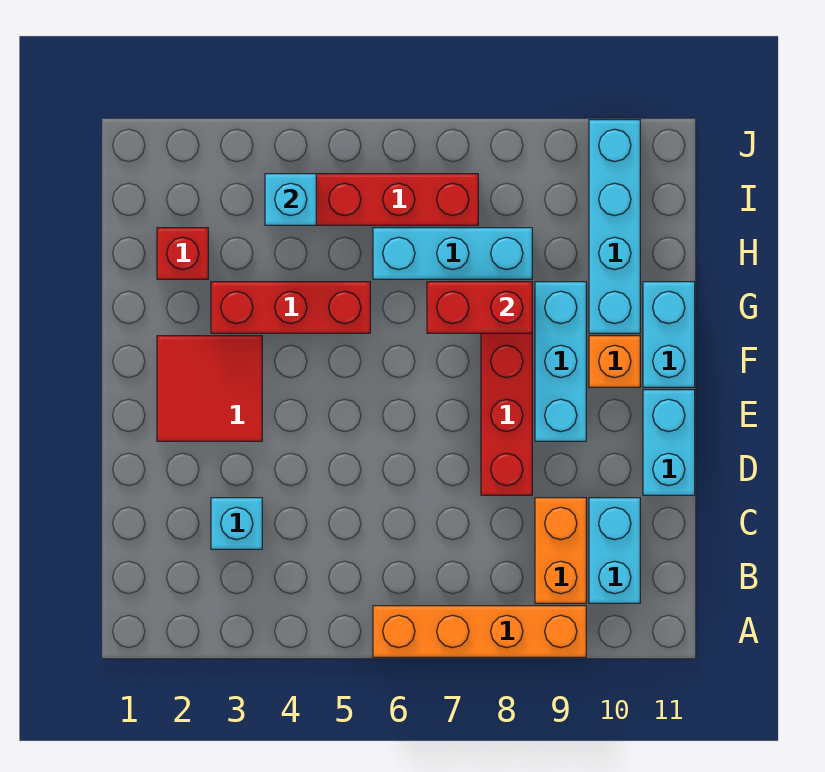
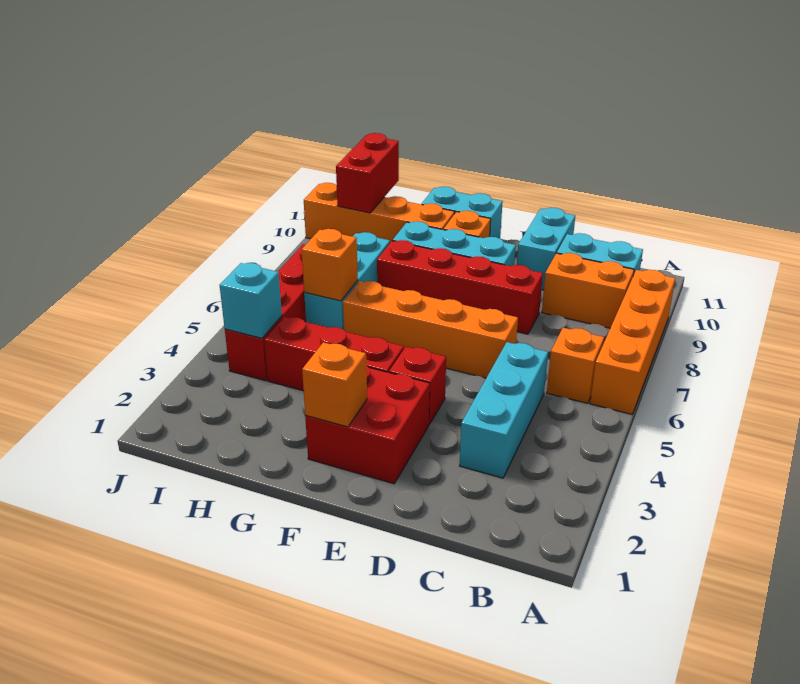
none -> orange brick B6 level 1
cyan brick C3 level 1 -> cyan brick C3:C5 level 1
none -> orange brick D6:G6 level 1
cyan brick D11:E11 level 1 -> cyan brick D10:D11 level 1
red tile E2:F3 level 1 -> red brick E2:F3 level 1
none -> orange brick F2 level 2
red brick G3:G5 level 1 -> red brick F4:H4 level 1
red brick G7:G8 level 2 -> red brick I10:I11 level 2
cyan brick G10:J10 level 1 -> orange brick G10:J10 level 1
red brick H2 level 1 -> red brick E4 level 1
none -> orange brick H6 level 2

